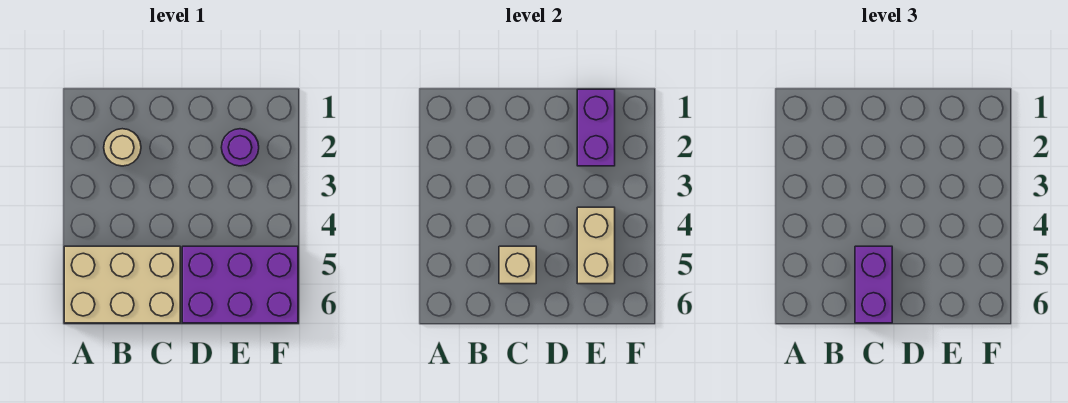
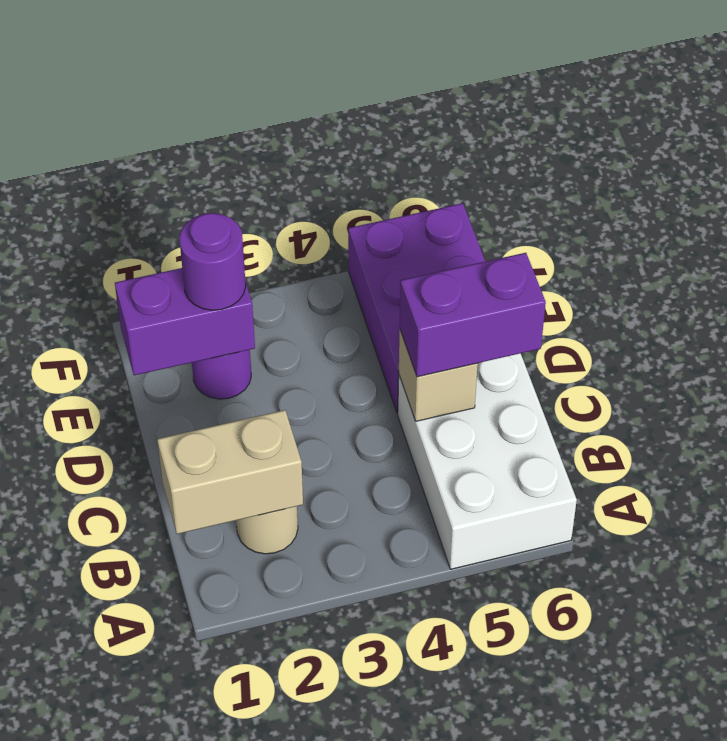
tan brick A5:C6 level 1 -> white brick A5:C6 level 1
none -> purple round brick E2 level 3
tan brick E4:E5 level 2 -> tan brick B1:B2 level 2

